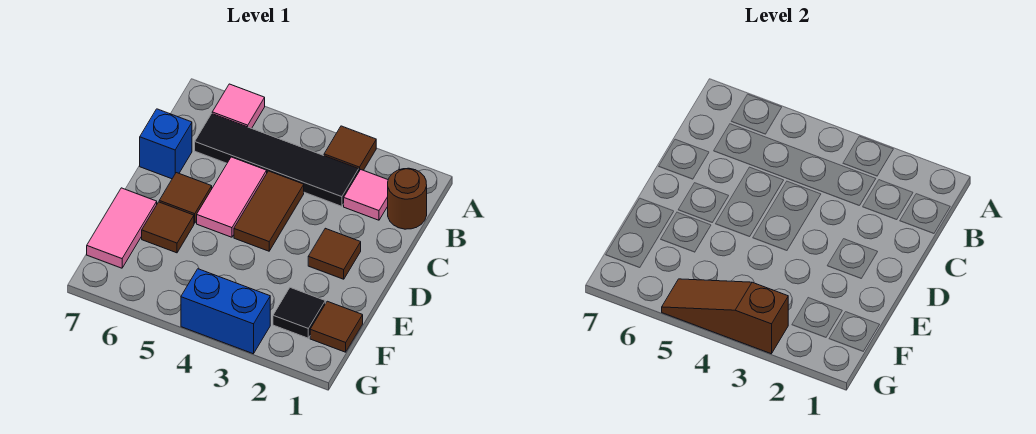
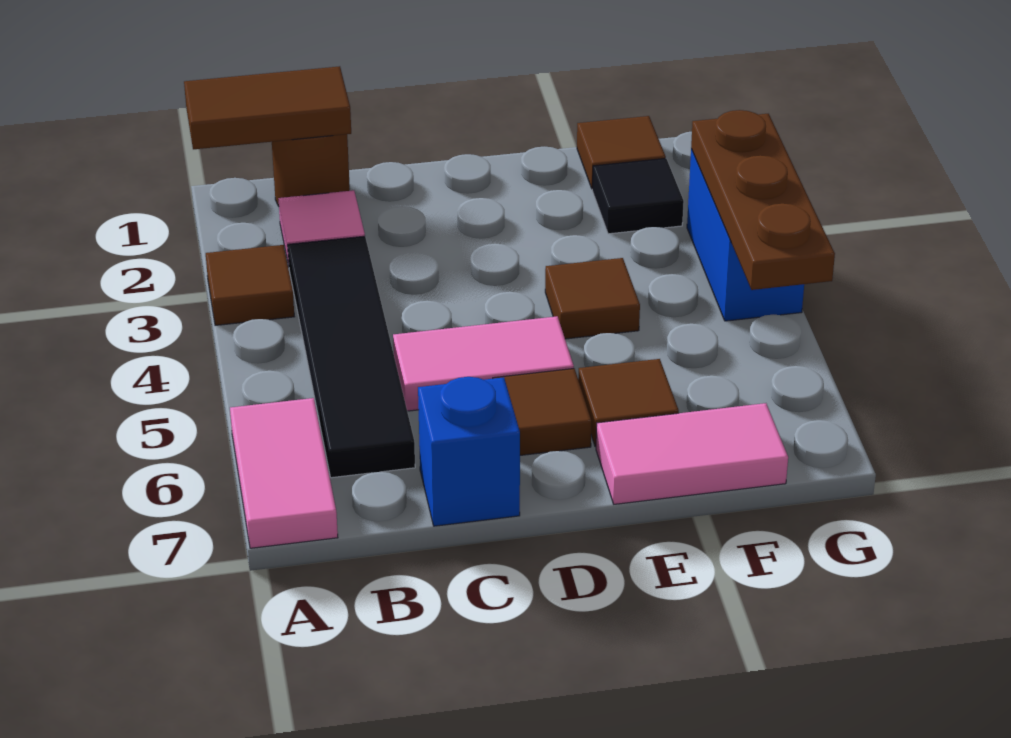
pink tile A6 level 1 -> pink tile A6:A7 level 1
brown tile C4:D4 level 1 -> brown tile A1:B1 level 2
brown tile D2 level 1 -> brown tile E4 level 1
brown slope G3:G5 level 2 top 3 -> brown plate G3:G5 level 2

